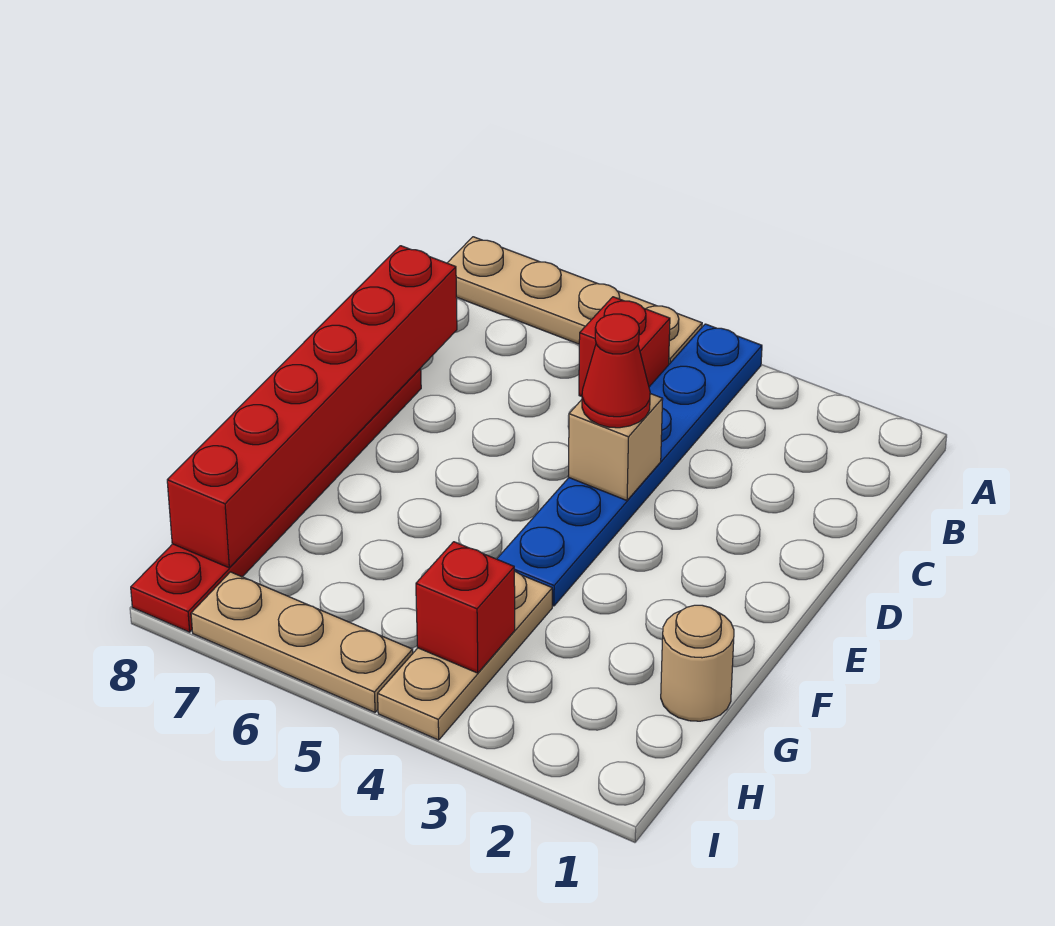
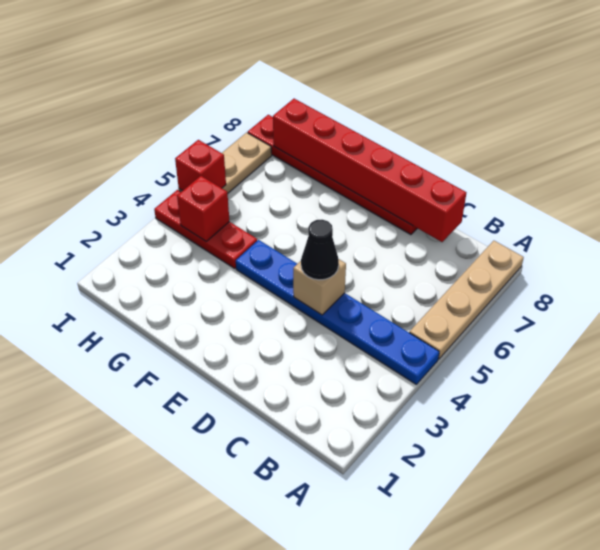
red brick B5 level 1 -> red brick I5 level 2
red cone D4 level 3 -> black cone D4 level 3
tan round brick G1 level 1 -> none
tan plate G4:I4 level 1 -> red plate G4:I4 level 1

